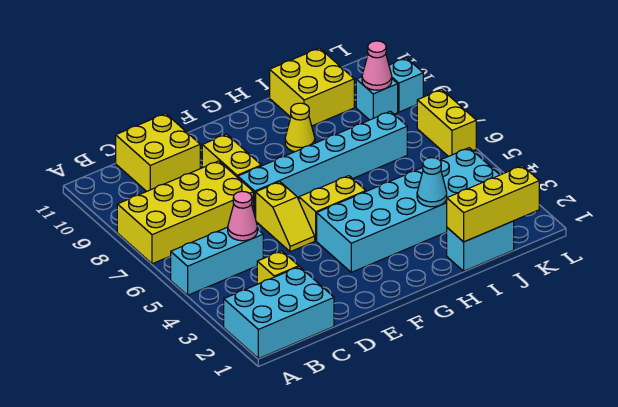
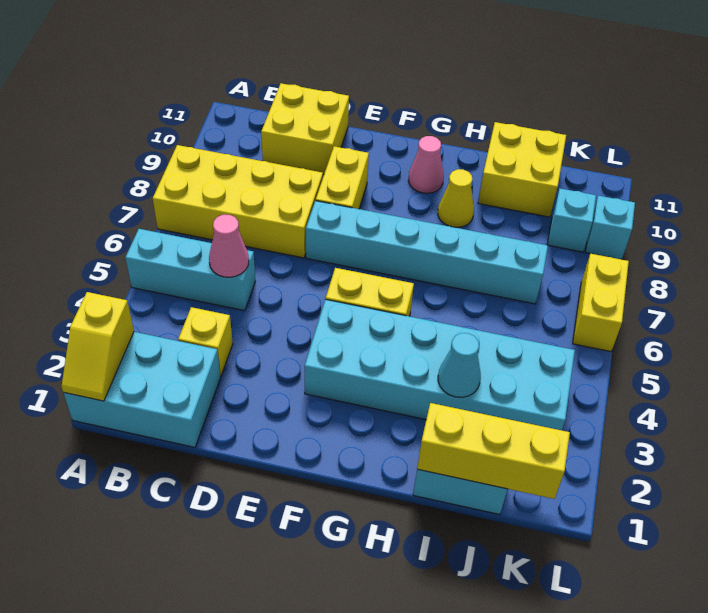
yellow slope E5:E6 level 1 top 6 -> yellow slope A1:A2 level 2 top 2
pink cone K9 level 2 -> pink cone G10 level 1

